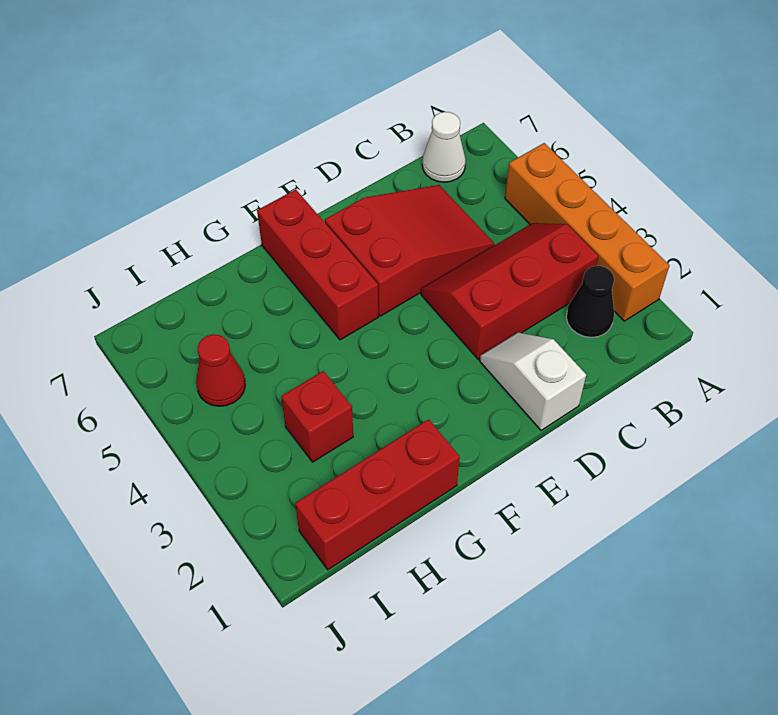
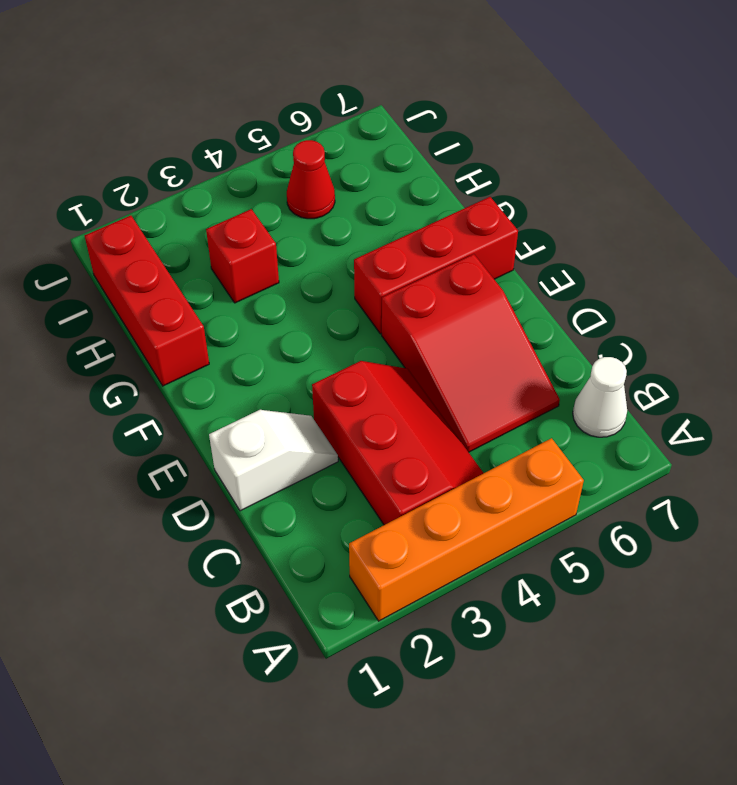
black cone B2 level 1 -> none

